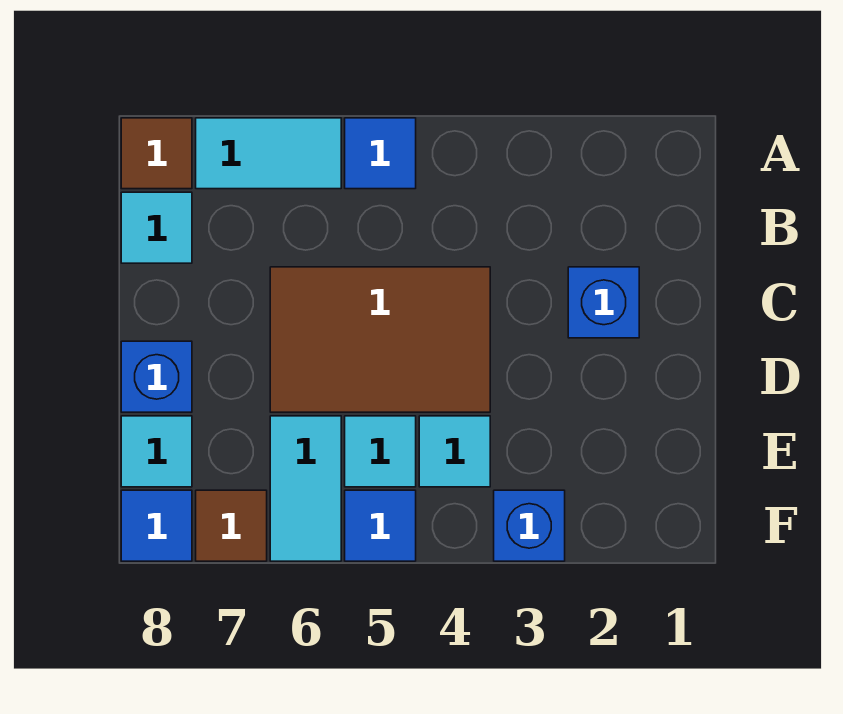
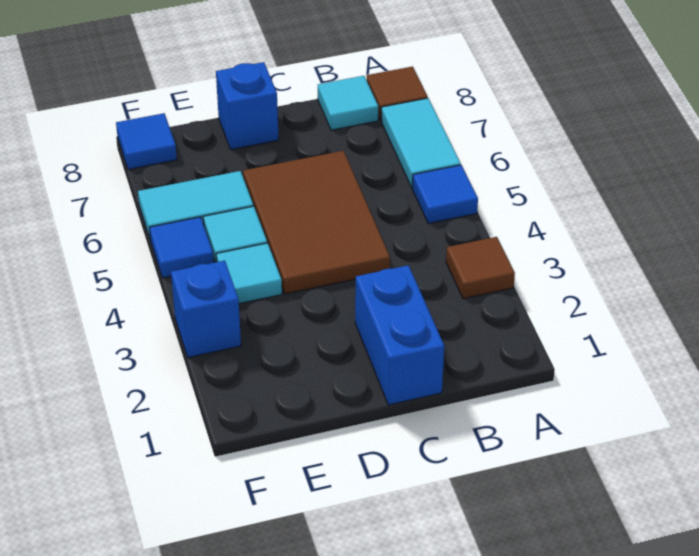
blue brick C2 level 1 -> blue brick C1:C2 level 1
cyan tile E8 level 1 -> none
brown tile F7 level 1 -> brown tile A3 level 1

